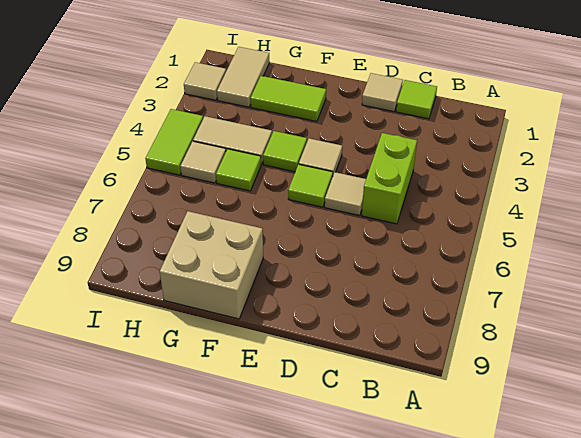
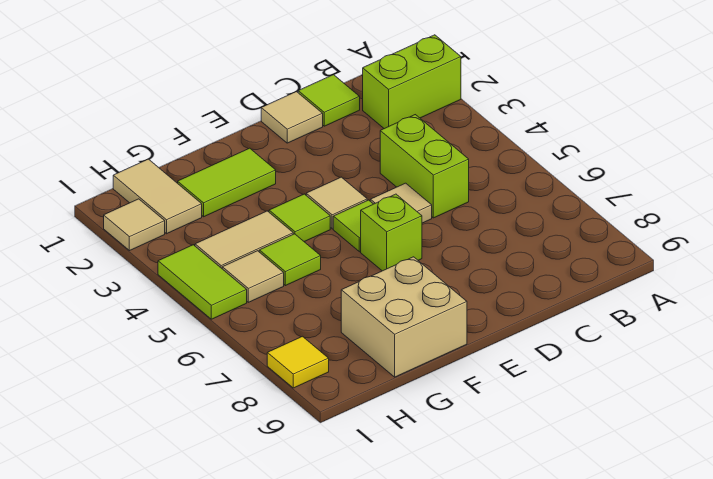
none -> lime brick A2:B2 level 1
none -> lime brick E6 level 1
none -> yellow tile I8 level 1

